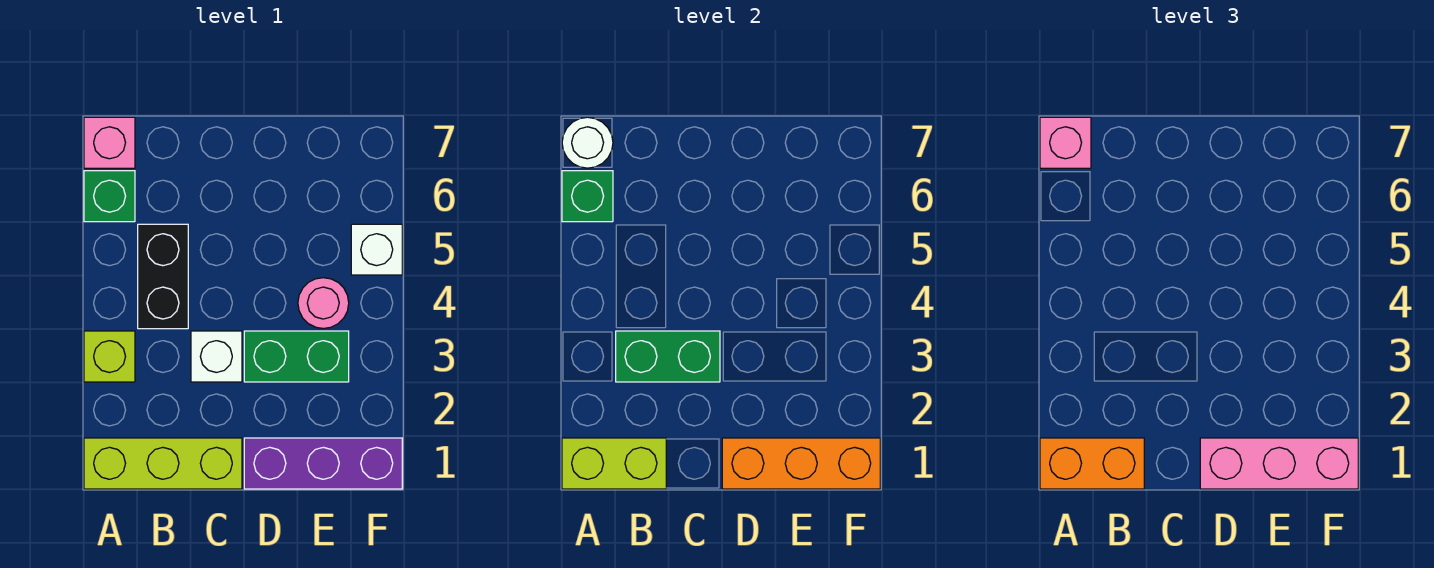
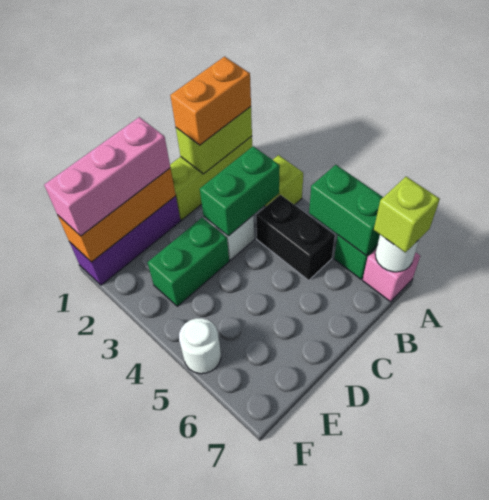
green brick A6 level 2 -> green brick A5:A6 level 2
pink brick A7 level 3 -> lime brick A7 level 3
pink round brick E4 level 1 -> none
white brick F5 level 1 -> white round brick F5 level 1

